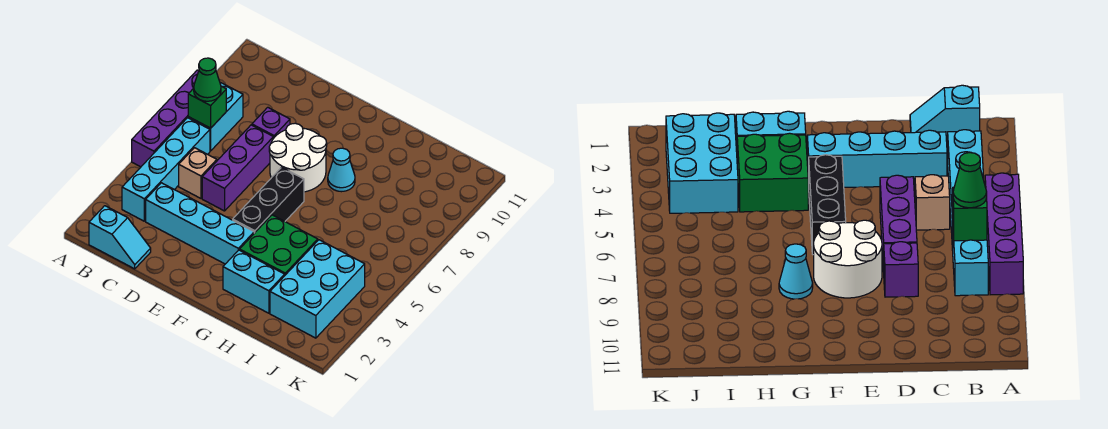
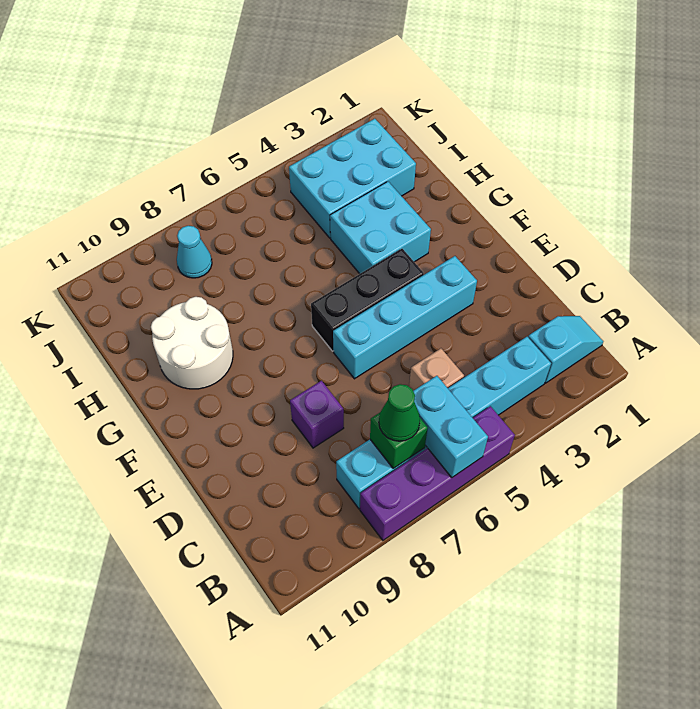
cyan slope B1:C1 level 1 top B -> cyan slope B1:B2 level 1 top 2
cyan brick C3:F3 level 1 -> cyan brick E3:E6 level 1
purple brick D5:D7 level 1 -> none
white round brick E7:F8 level 1 -> white round brick G9:H10 level 1
cyan brick G2:H2 level 1 -> cyan brick A6:B6 level 2
green brick G3:H4 level 1 -> cyan brick G3:H4 level 1
cyan cone G8 level 1 -> cyan cone J8 level 1

